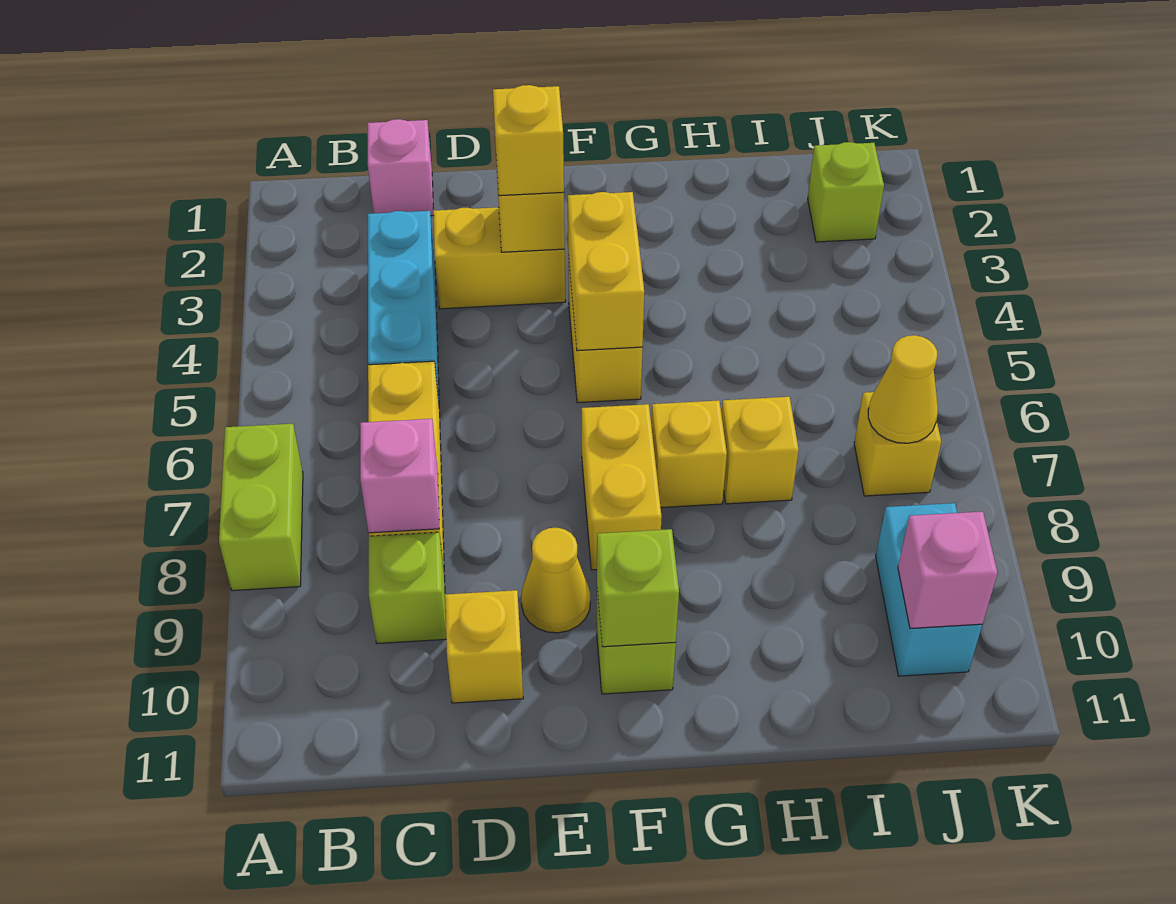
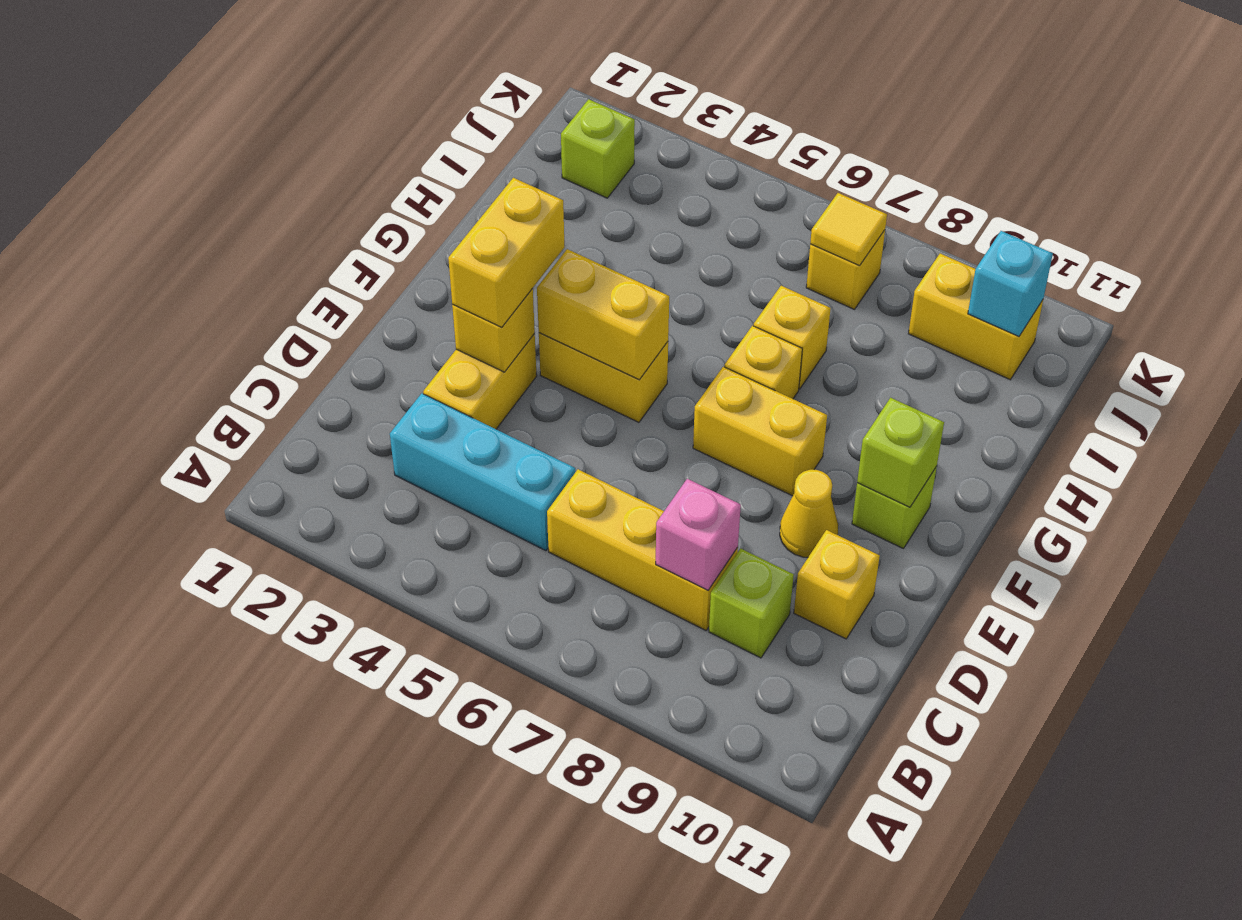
lime brick A7:A8 level 1 -> none
pink brick C1 level 1 -> none
yellow brick E3 level 3 -> yellow brick E3:F3 level 3
yellow cone J7 level 2 -> yellow tile J7 level 2
cyan brick J9:J10 level 1 -> yellow brick J9:J10 level 1
pink brick J10 level 2 -> cyan brick J10 level 2

